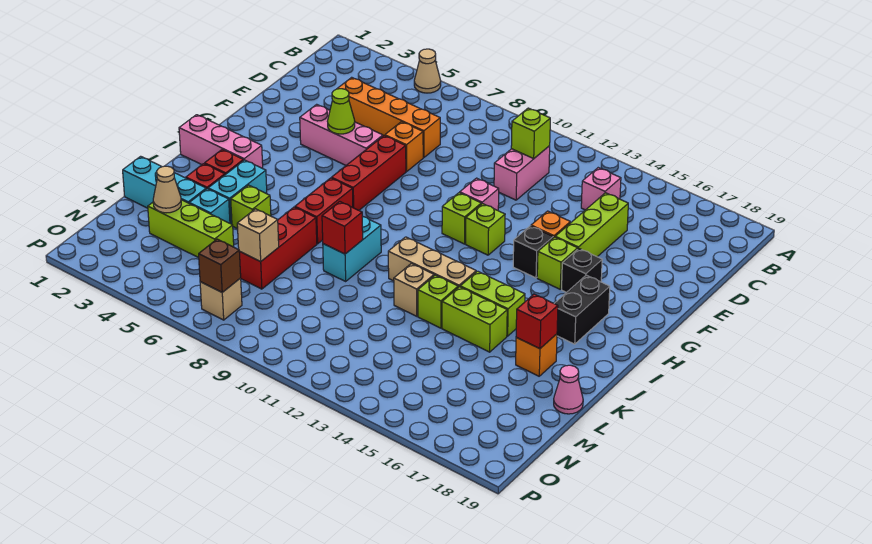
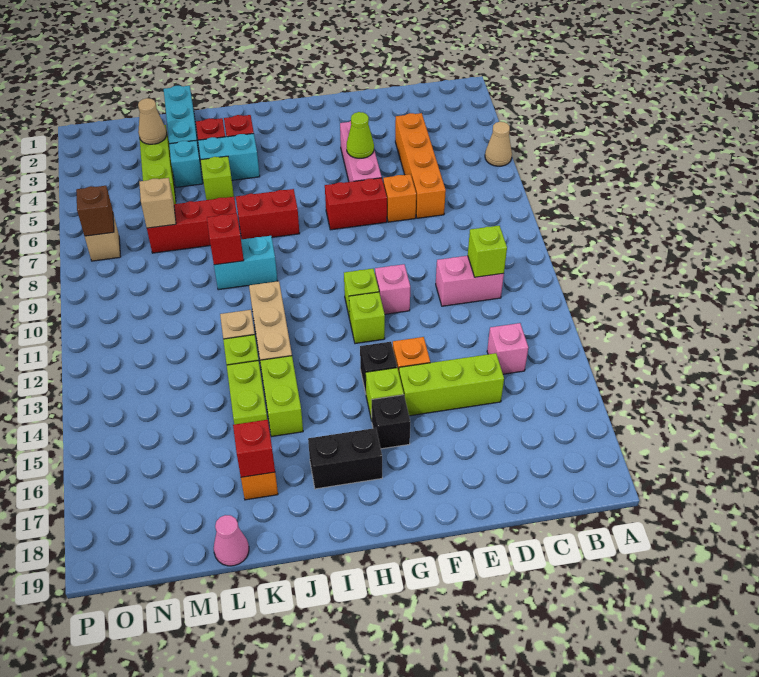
red brick F7:H7 level 1 -> red brick F7:G7 level 1
pink brick I1:I3 level 1 -> none

